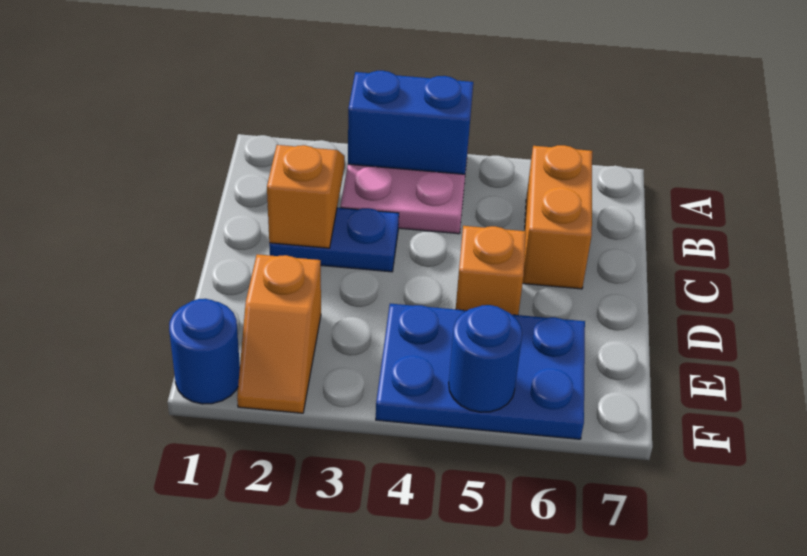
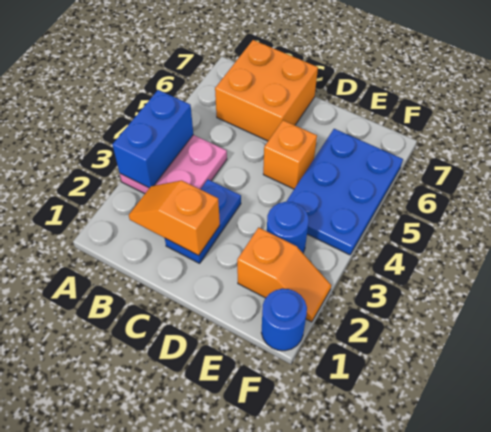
orange brick B6:C6 level 1 -> orange brick B6:C7 level 1
blue round brick F5 level 2 -> blue round brick E3 level 1

